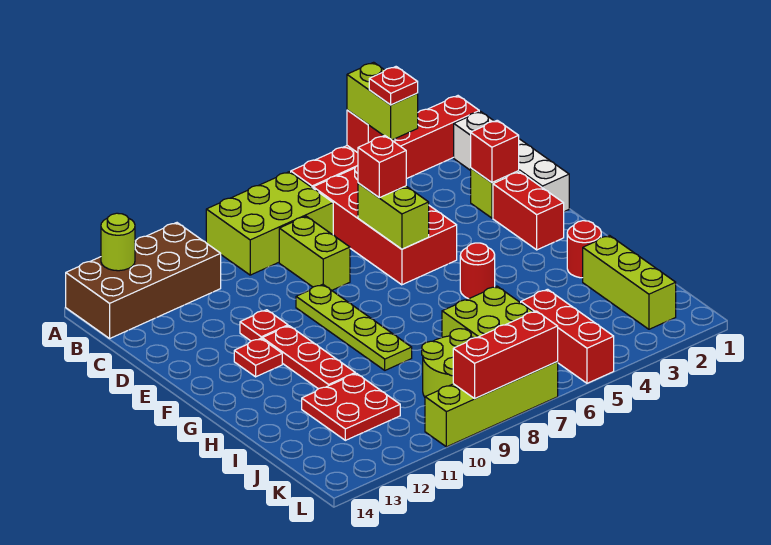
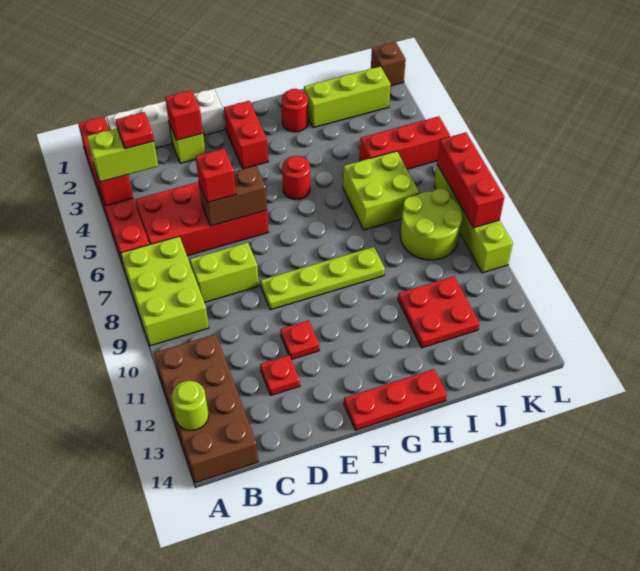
lime brick D6:E6 level 2 -> brown brick D6:E6 level 2
red brick E2:F2 level 1 -> red brick F2:F3 level 1
red plate F11:H11 level 1 -> red plate F14:H14 level 1
red plate F12 level 1 -> red plate D12 level 1
none -> brown brick L1 level 1

